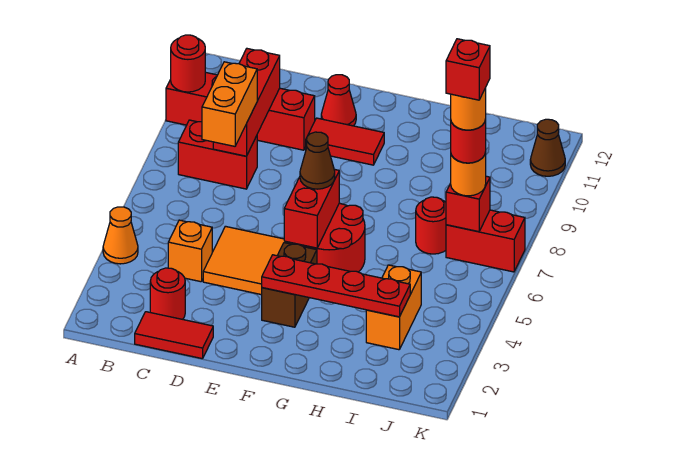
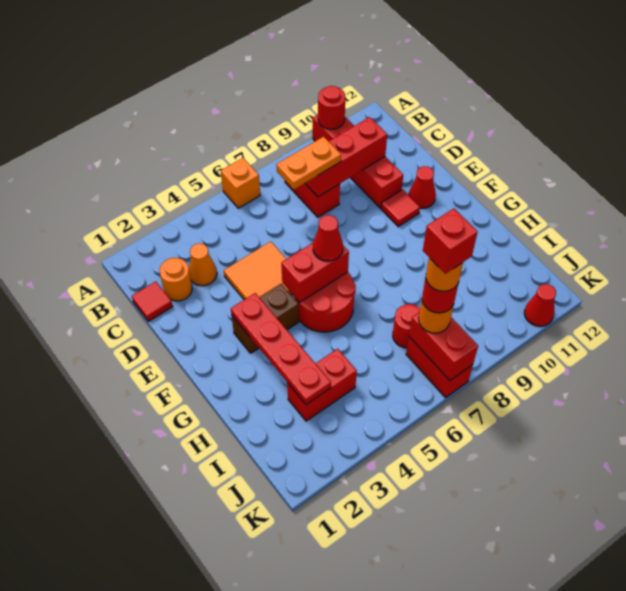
orange cone A4 level 1 -> orange cone C3 level 1
red tile C1:D1 level 1 -> red tile C1 level 1
red round brick C2 level 1 -> orange round brick C2 level 1
orange brick C4 level 1 -> orange brick A6 level 1
orange brick C7:C8 level 3 -> orange plate C7:C8 level 3
red tile E10:F10 level 1 -> red tile E10 level 1
brown cone F6 level 3 -> red cone F6 level 3
orange brick I3:I4 level 1 -> red brick I3:I4 level 1
red brick J7 level 2 -> red brick J7:K7 level 2
brown cone K11 level 1 -> red cone K11 level 1

